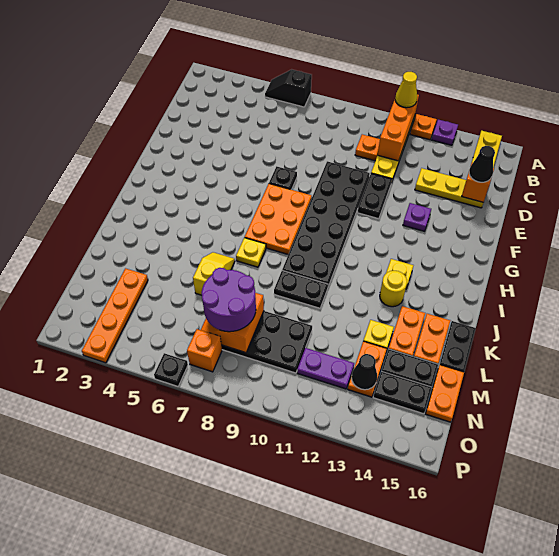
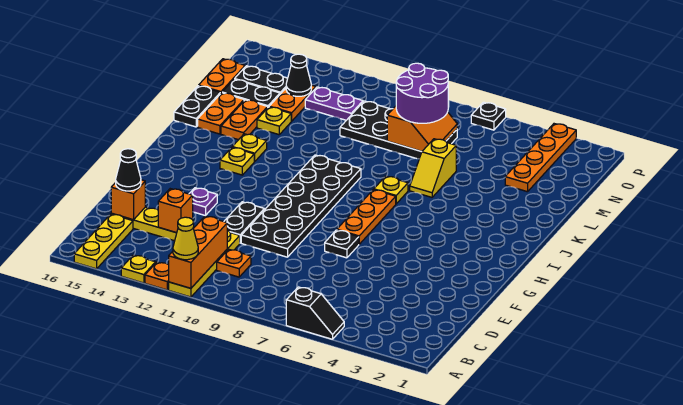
purple plate A13 level 1 -> yellow plate A13 level 1
orange plate G7:I8 level 1 -> orange plate G7:I7 level 1
yellow round brick J13 level 1 -> yellow plate J13 level 1
black plate K9:K10 level 1 -> none
orange brick O7 level 1 -> orange brick D13 level 2

